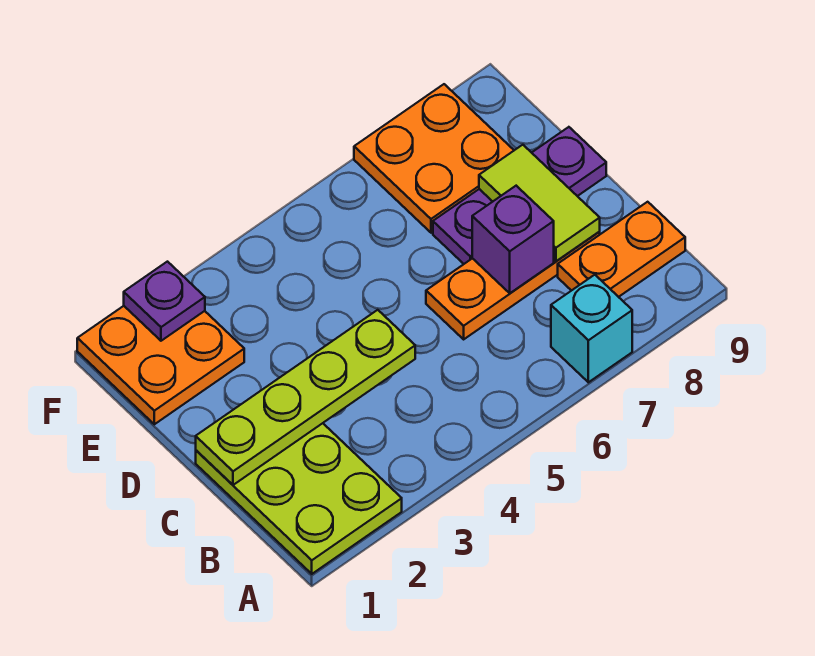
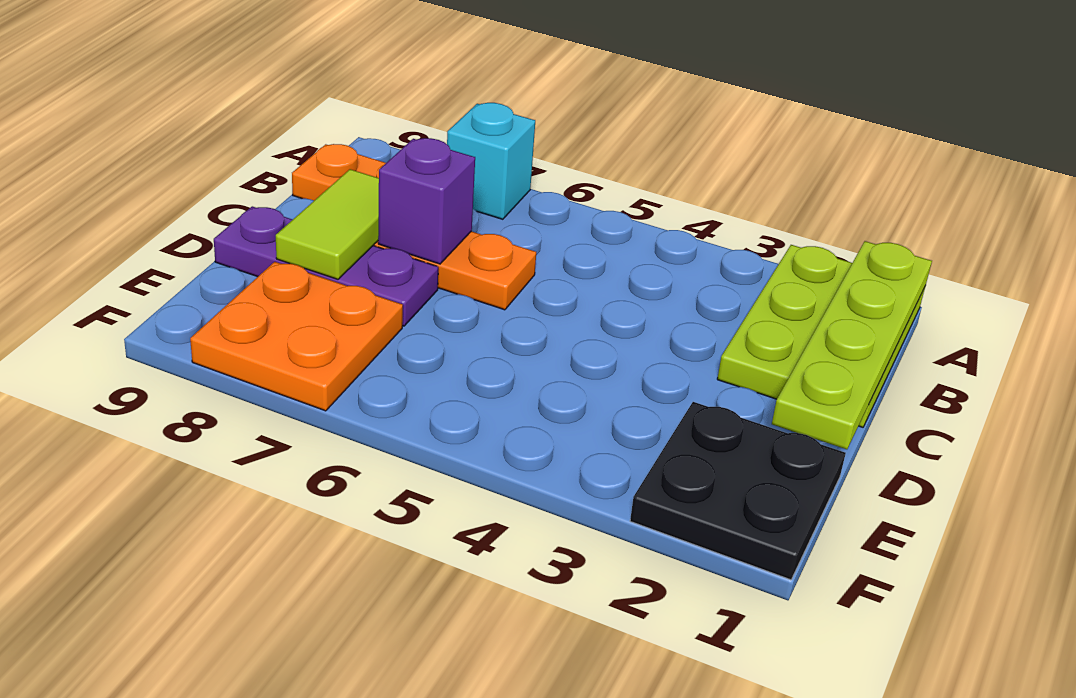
lime plate C1:C4 level 2 -> lime plate A1:D1 level 2
orange plate E1:F2 level 1 -> black plate E1:F2 level 1
purple plate F2 level 2 -> none

